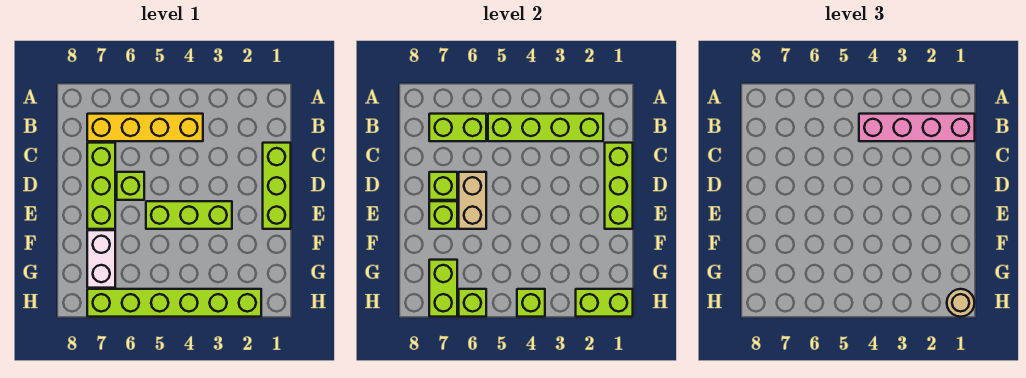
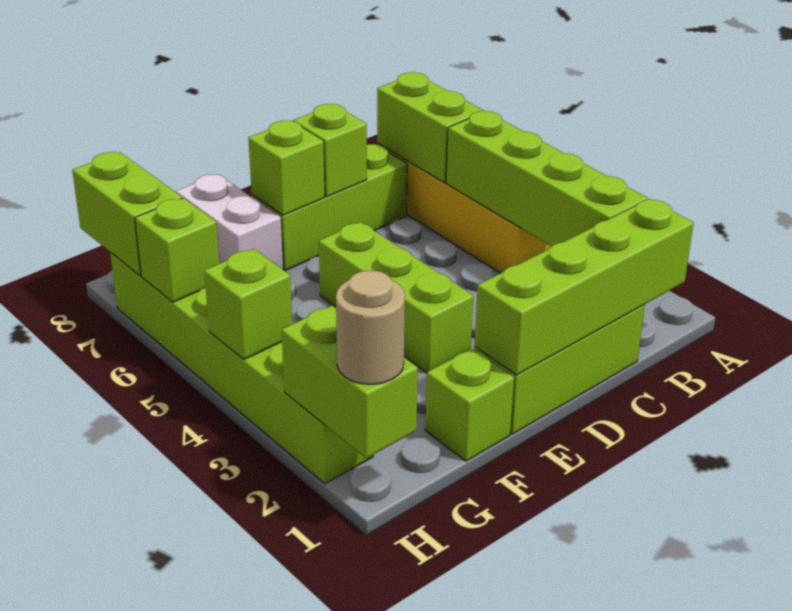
pink brick B1:B4 level 3 -> none
lime brick C1:E1 level 2 -> lime brick B1:E1 level 2
lime brick D6 level 1 -> lime brick F1 level 1
tan brick D6:E6 level 2 -> none
white brick F7:G7 level 1 -> white brick F7:F8 level 1
lime brick G7:H7 level 2 -> lime brick H7:H8 level 2

